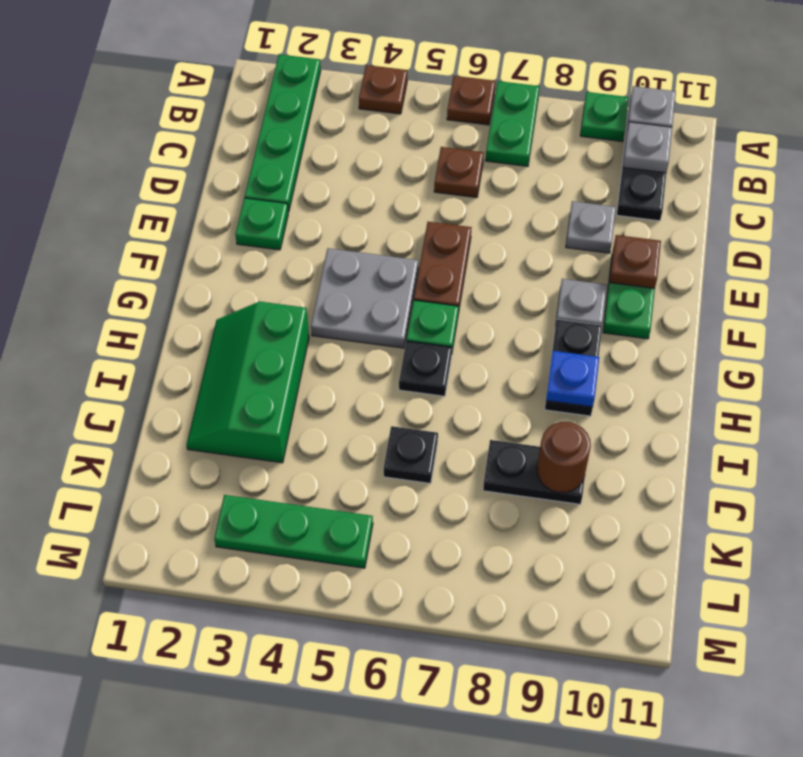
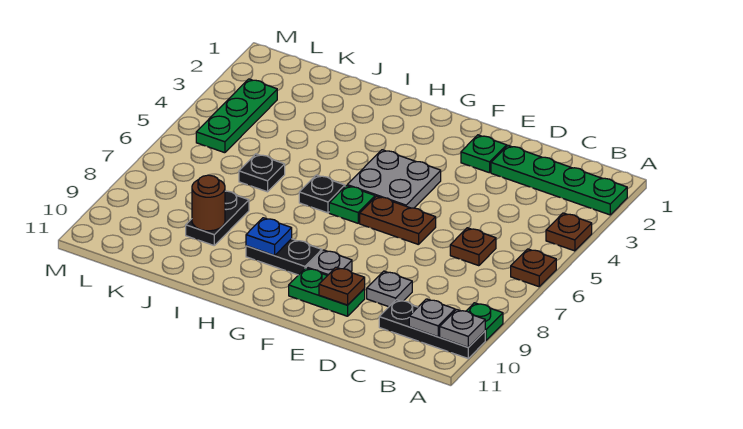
green plate A7:B7 level 1 -> none
green slope H2:J3 level 1 top 3 -> none

